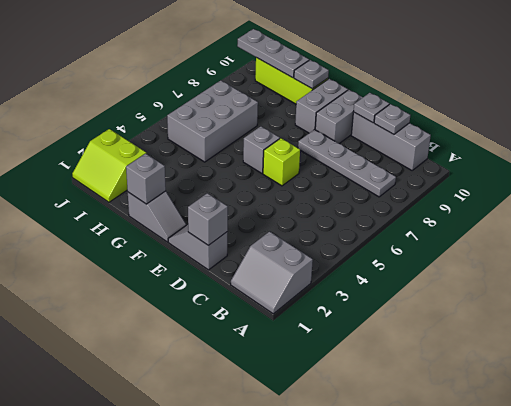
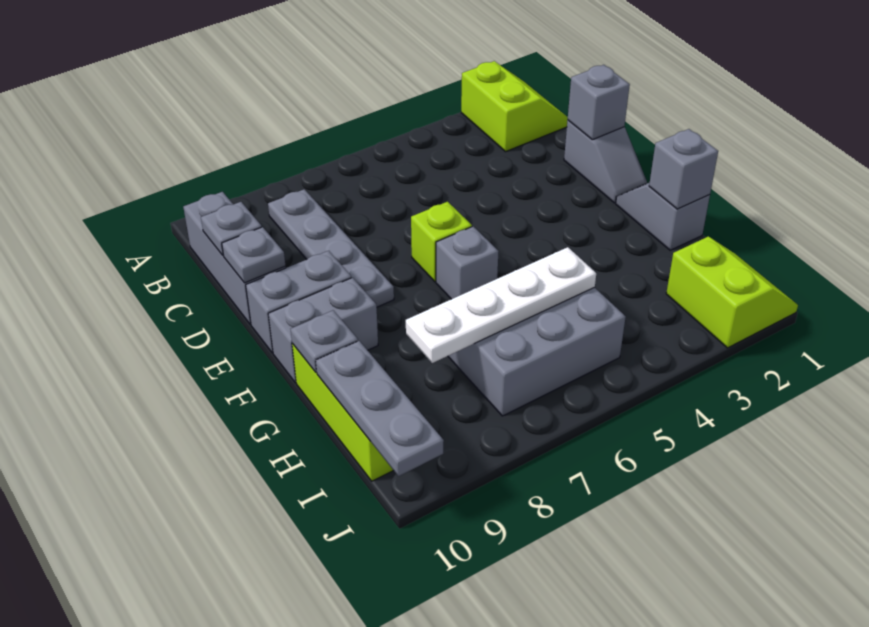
grey slope A1:B2 level 1 top 2 -> lime slope A1:B2 level 1 top 2
none -> white plate H5:H8 level 2

